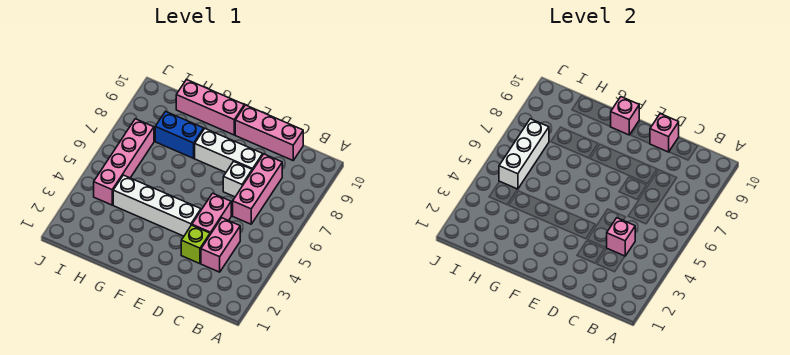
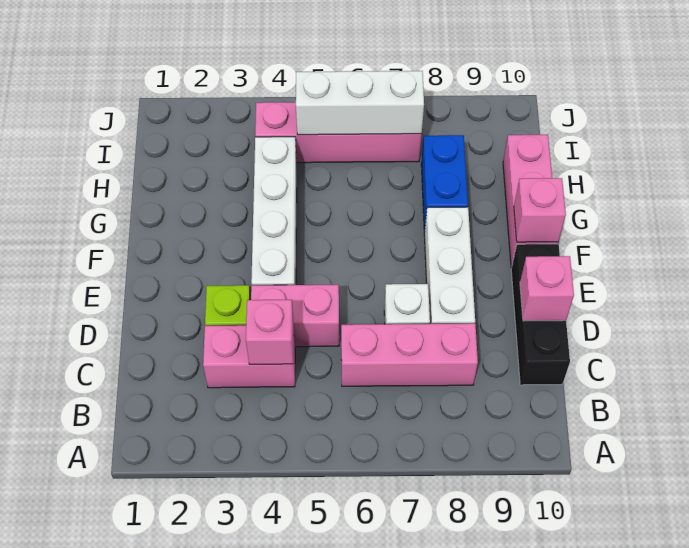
pink brick C10:E10 level 1 -> black brick C10:E10 level 1

